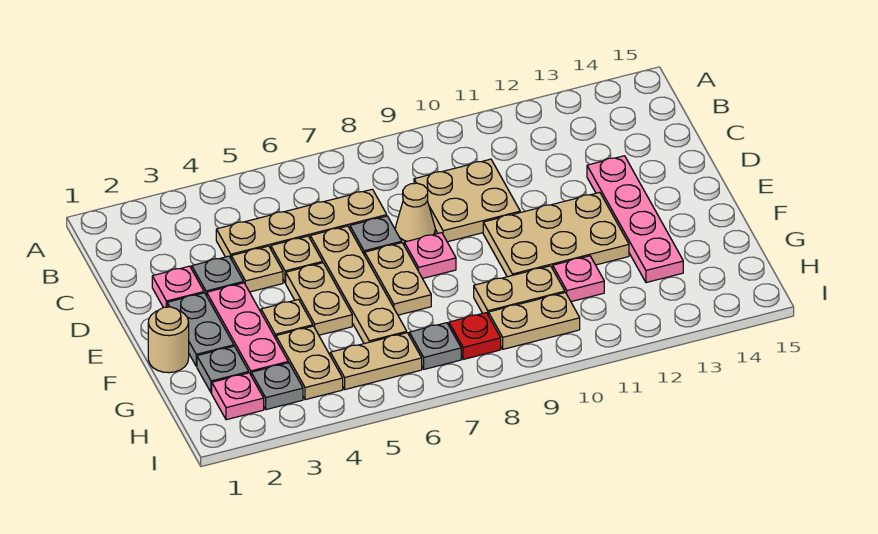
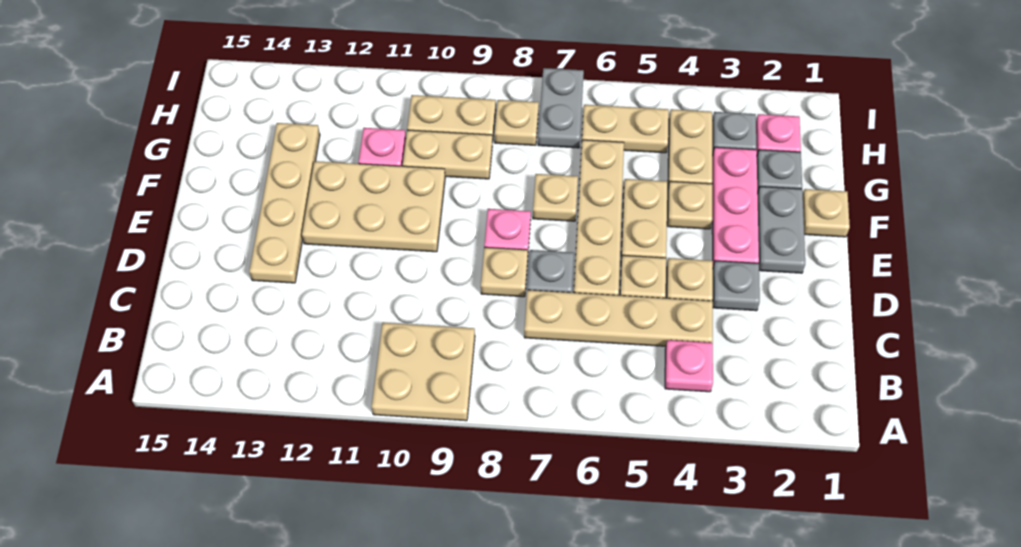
tan plate C9:D10 level 1 -> tan plate A9:B10 level 1
pink plate D2 level 1 -> pink plate B4 level 1
tan cone D8 level 1 -> tan plate D8 level 1
pink plate D13:G13 level 1 -> tan plate D13:G13 level 1
tan plate E7:F7 level 1 -> tan plate F7 level 1
tan round brick F1 level 1 -> tan plate F1 level 1
grey plate H7 level 1 -> grey plate H7:I7 level 1
red plate H8 level 1 -> tan plate H8 level 1

